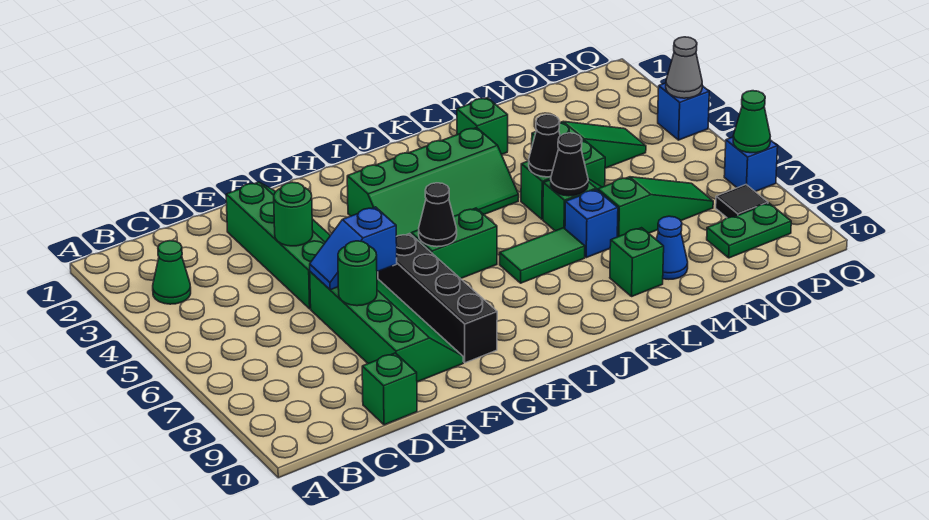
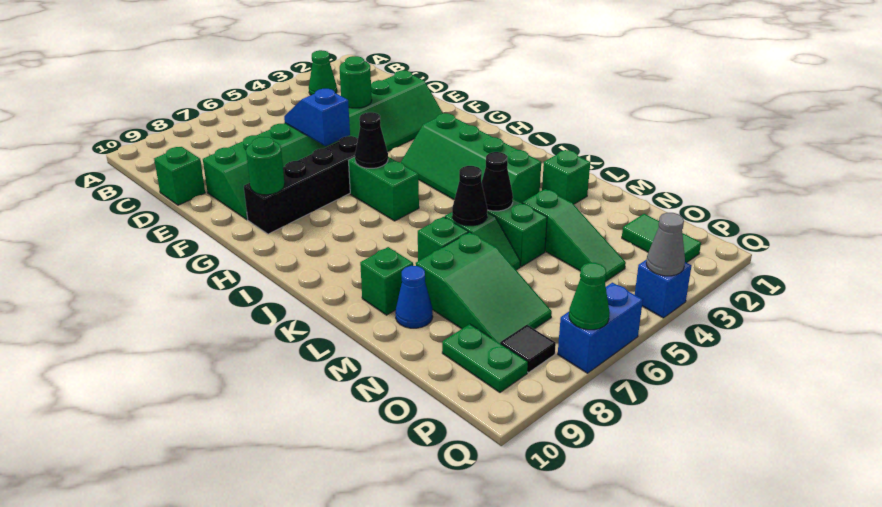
green round brick E7 level 2 -> green round brick G9 level 2
green tile J7:K7 level 1 -> green tile O2:P2 level 1
blue brick L7 level 1 -> green brick L7 level 1
green slope M7:O7 level 1 top M -> green slope M7:O8 level 1 top M
blue brick Q7 level 1 -> blue brick Q6:Q7 level 1

